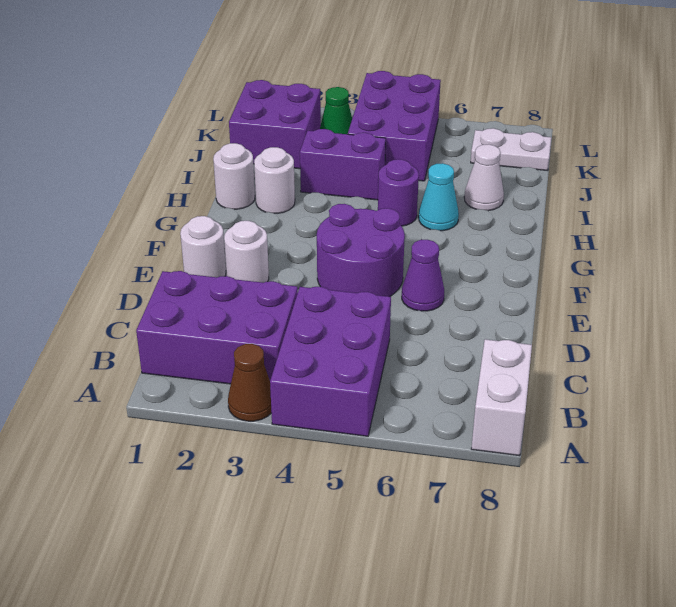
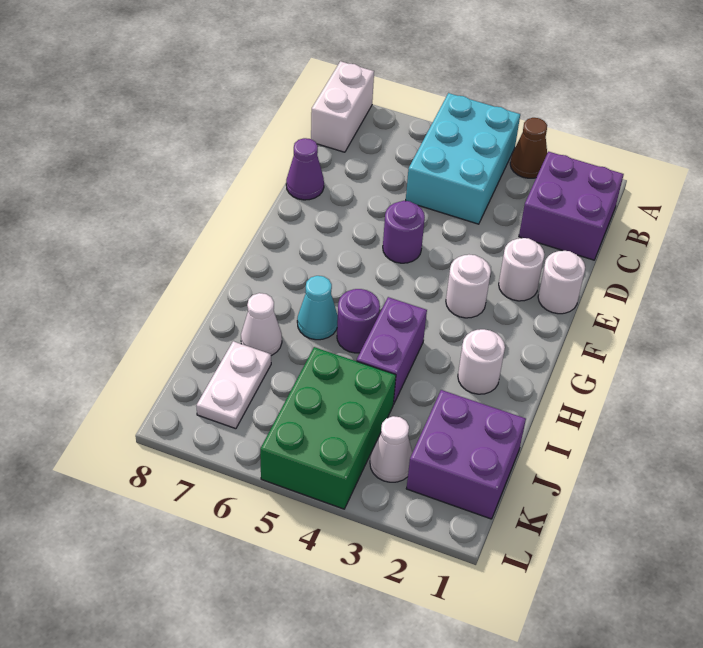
purple brick A4:C5 level 1 -> cyan brick A4:C5 level 1
purple brick B1:C3 level 1 -> purple brick B1:C2 level 1
purple round brick E4:F5 level 1 -> purple round brick E5 level 1
purple cone E6 level 1 -> purple cone D8 level 1
white round brick H1 level 1 -> white round brick F3 level 1
purple brick I3:I4 level 1 -> purple brick H4:I4 level 1
purple brick J4:L5 level 1 -> green brick J4:L5 level 1
green cone K3 level 1 -> white cone K3 level 1
white plate K7:K8 level 1 -> white plate J7:K7 level 1

